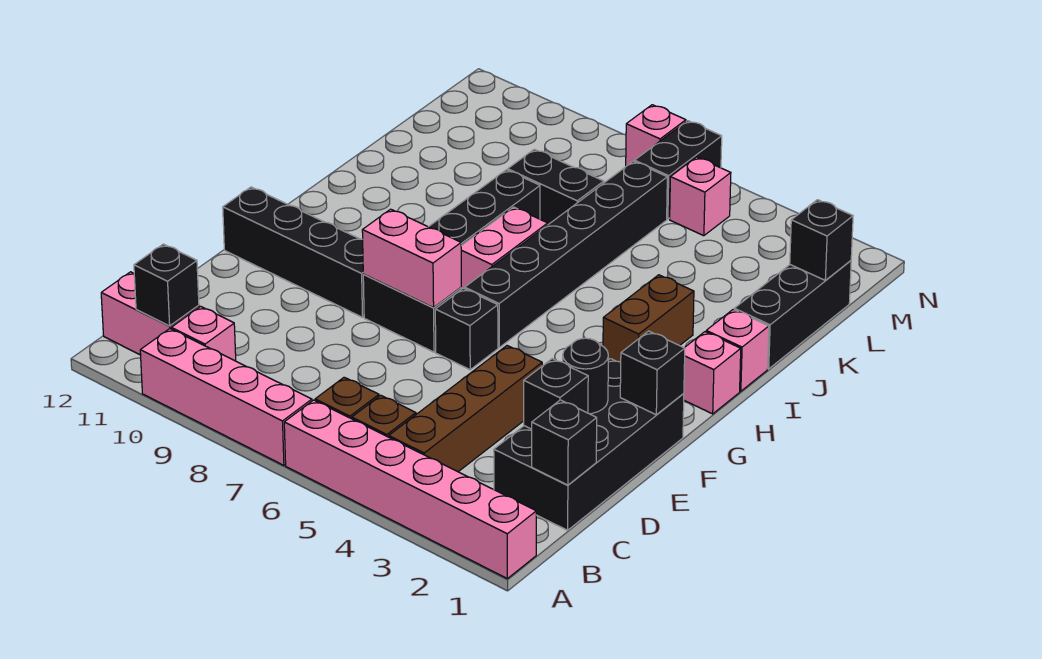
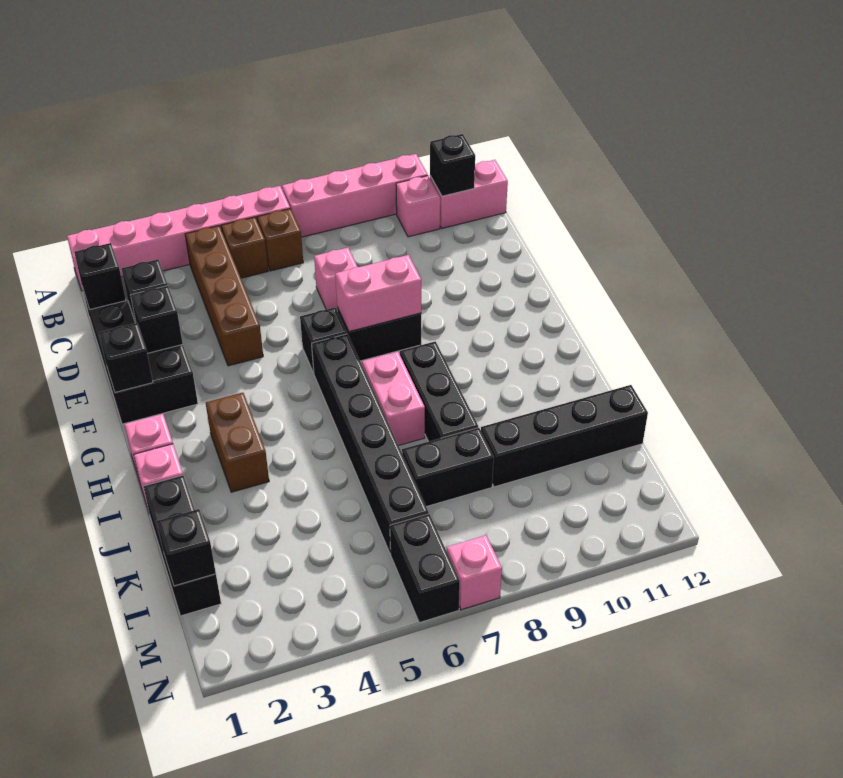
black round brick E2 level 2 -> black brick E2 level 2
black brick F9:F12 level 1 -> black brick K9:K12 level 1
pink brick M5 level 1 -> pink brick D7 level 1

